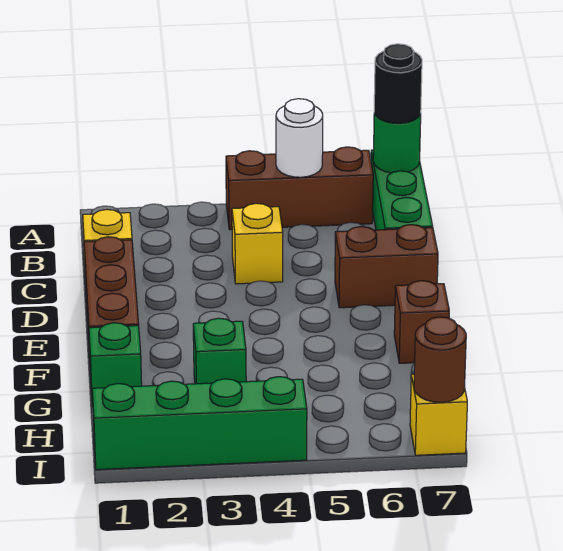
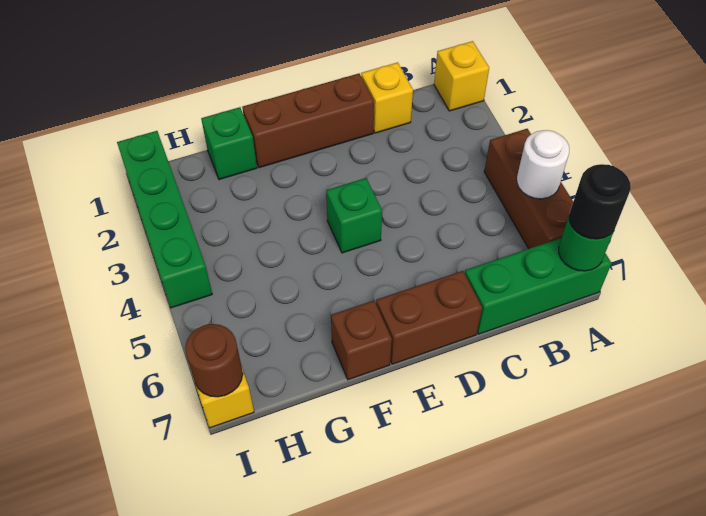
yellow brick C4 level 1 -> yellow brick A1 level 1
brown brick D6:D7 level 1 -> brown brick D7:E7 level 1
green brick G3 level 1 -> green brick E4 level 1

